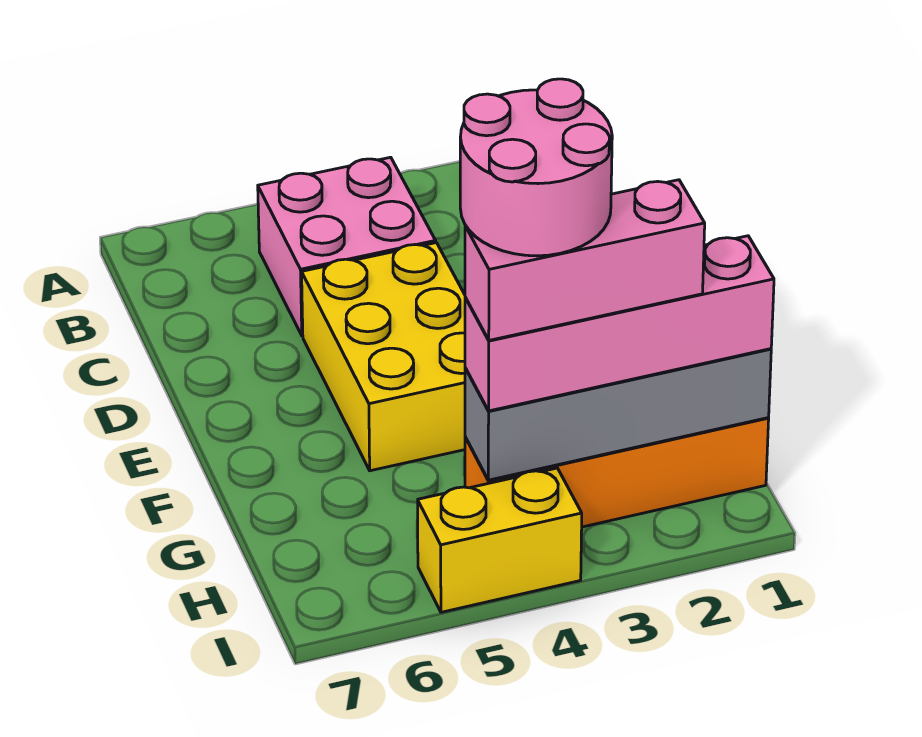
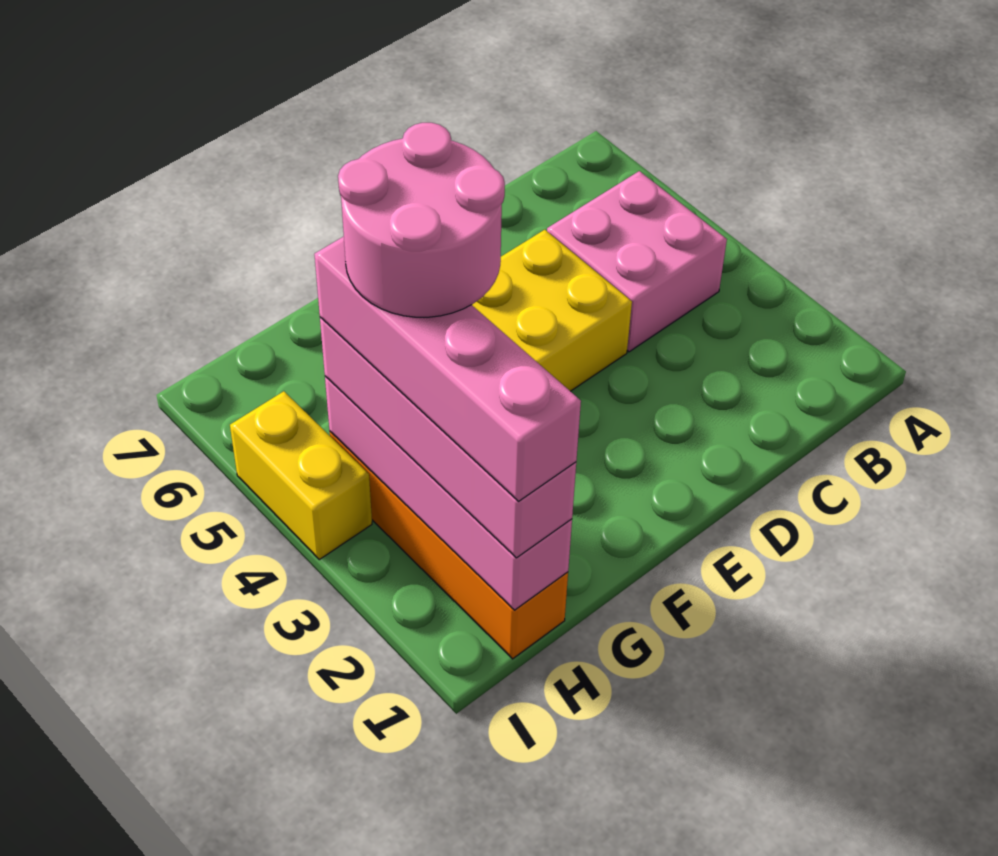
grey brick H1:H4 level 2 -> pink brick H1:H4 level 2
pink brick H2:H4 level 4 -> pink brick H1:H4 level 4

